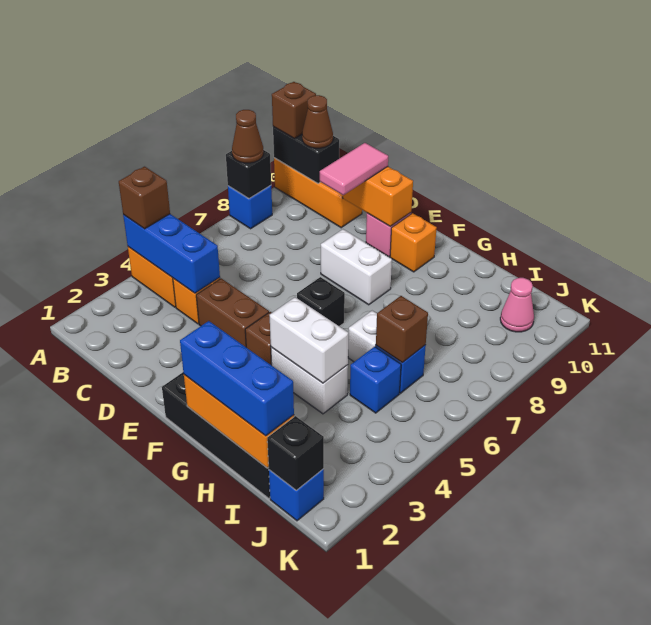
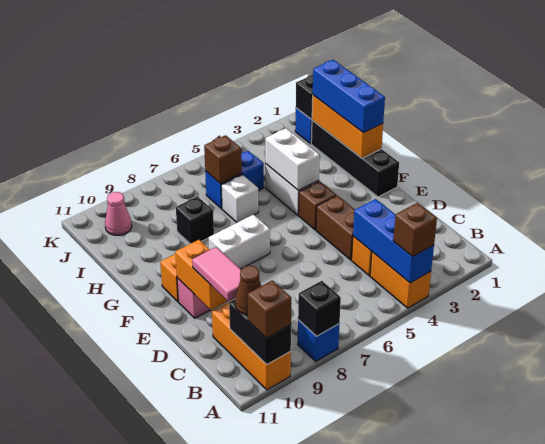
brown cone A8 level 3 -> none
pink tile D9:D10 level 3 -> pink tile C10:D10 level 3
white brick E8:F8 level 1 -> white brick F7:F8 level 1
black brick F6 level 1 -> black brick H8 level 1

